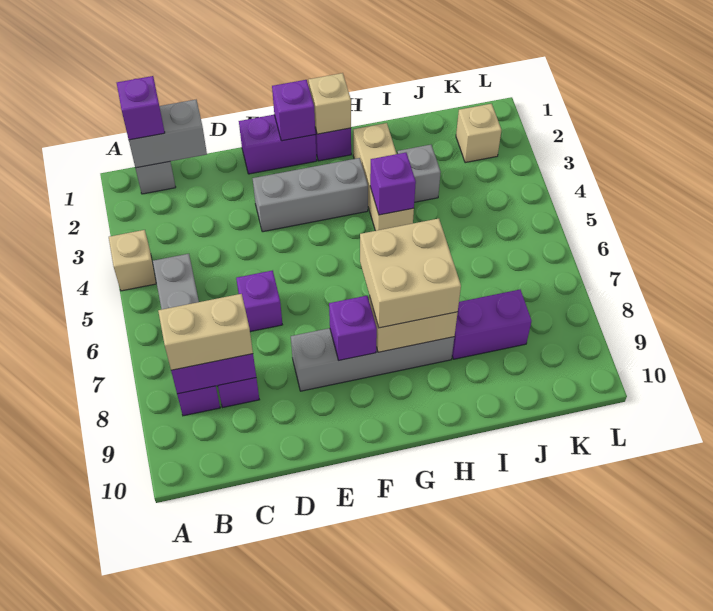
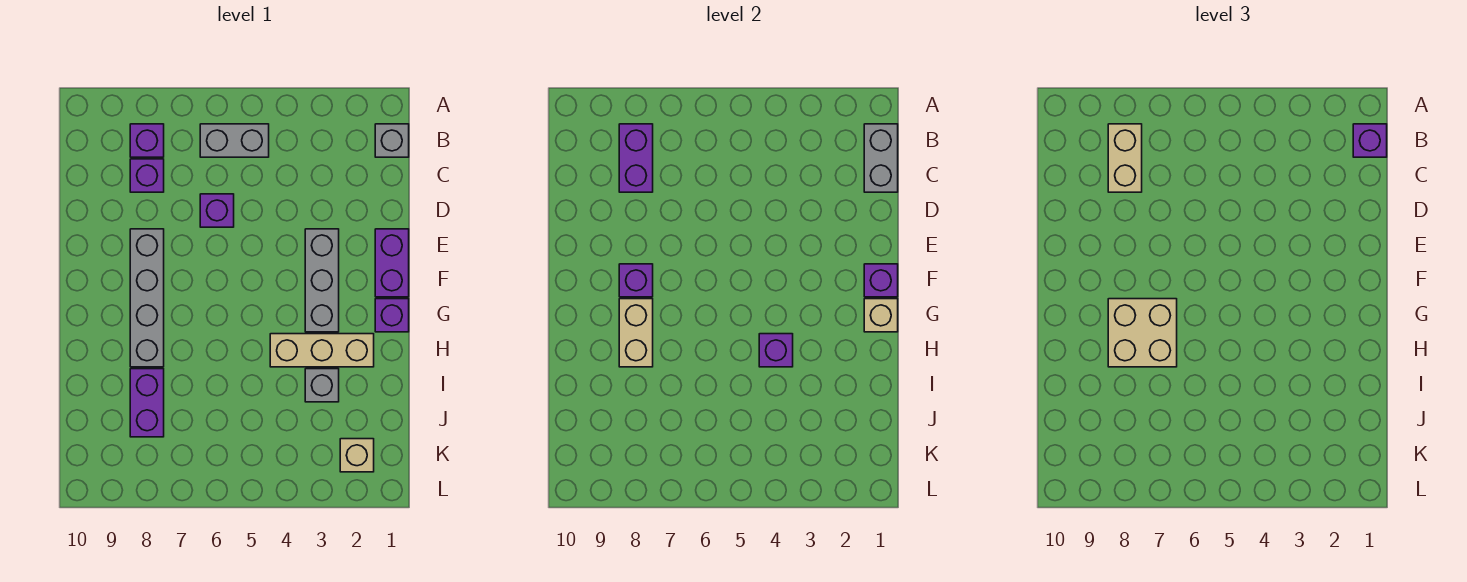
tan brick A4 level 1 -> none

